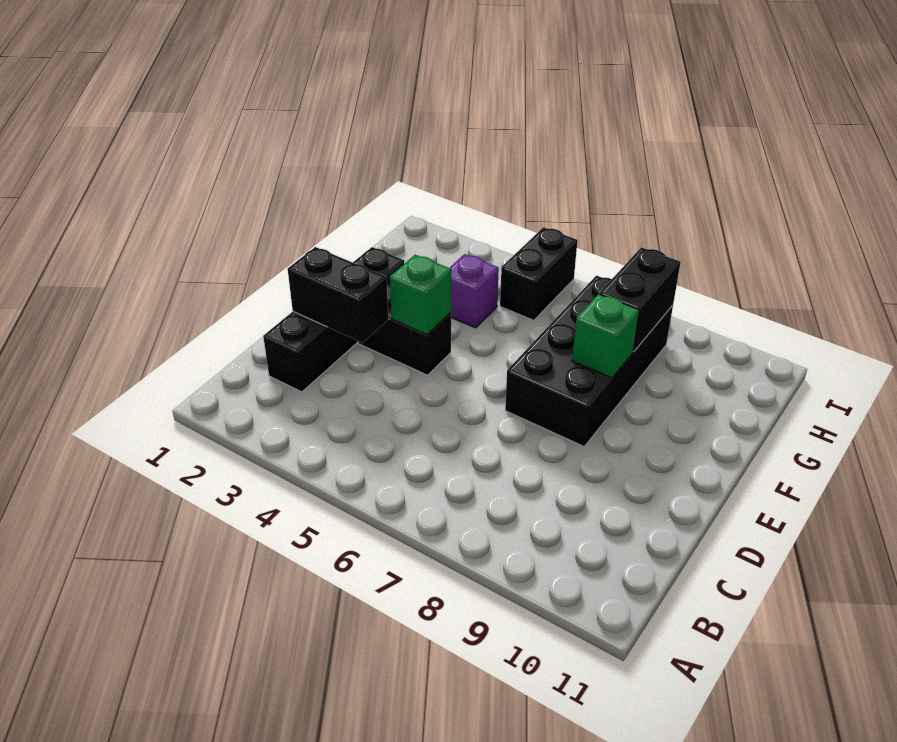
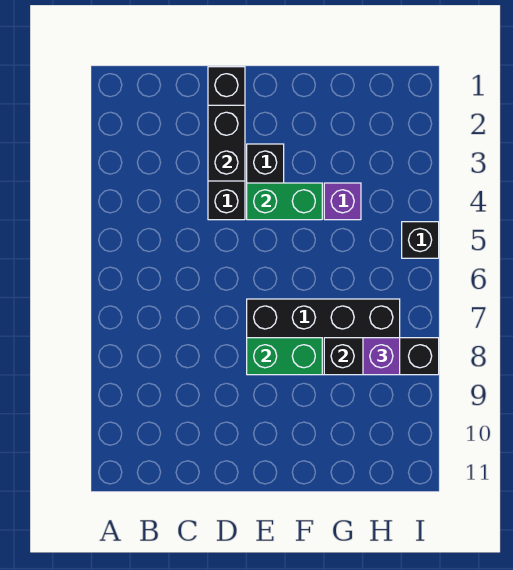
black brick C2:F2 level 1 -> black brick D1:D4 level 1
green brick E4 level 2 -> green brick E4:F4 level 2
green brick F8 level 2 -> green brick E8:F8 level 2
black brick G8:H8 level 2 -> black brick G8:I8 level 2
black brick H5:I5 level 1 -> black brick I5 level 1
none -> purple brick H8 level 3

